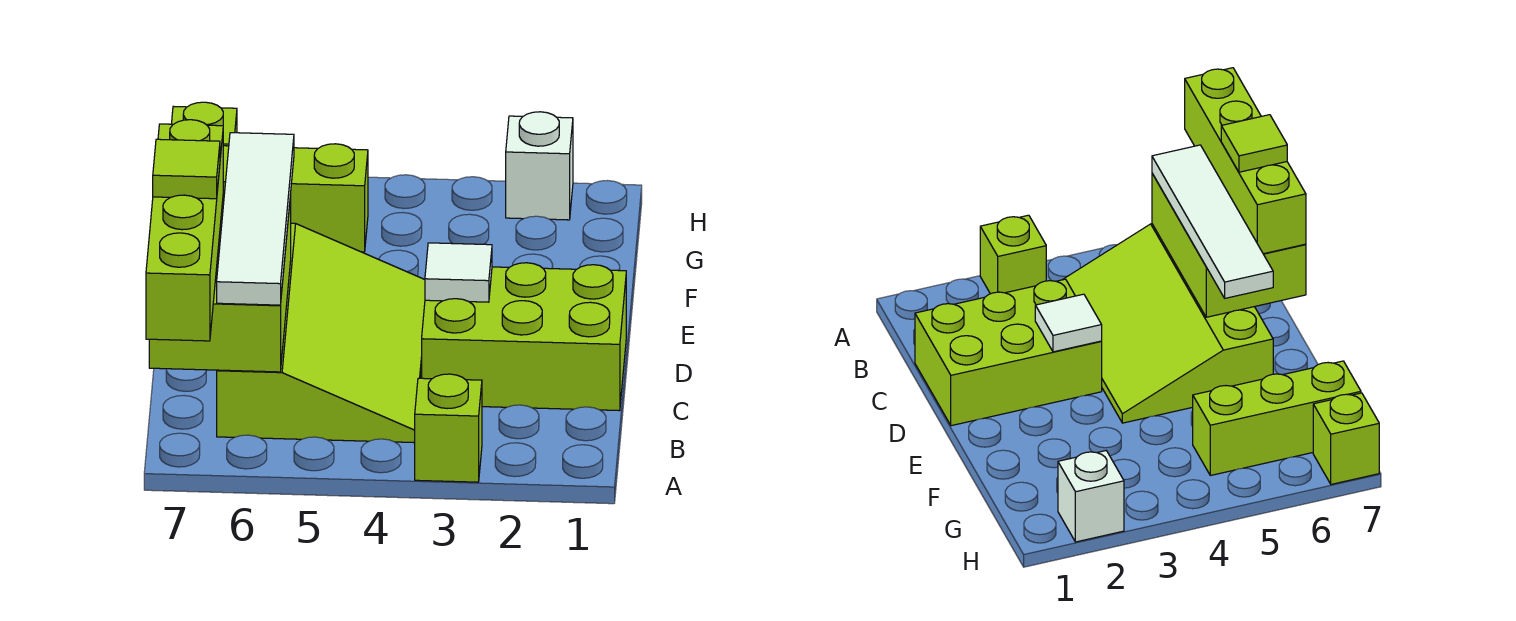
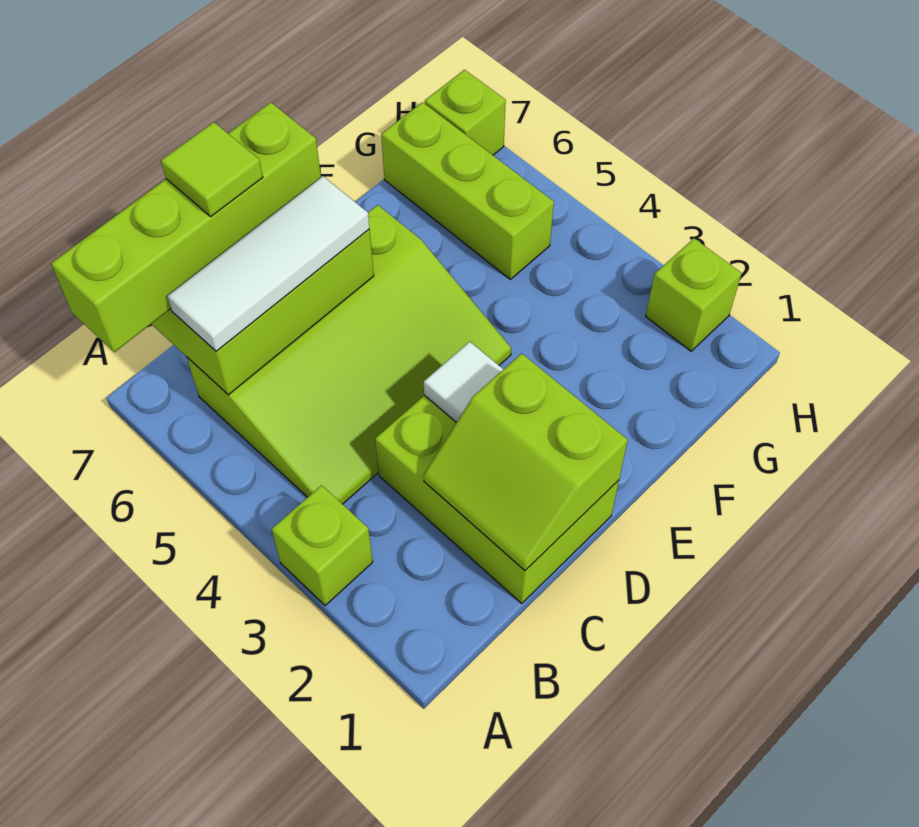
white tile B6:E6 level 3 -> white tile B6:D6 level 3
none -> lime slope C1:D2 level 2 top D
white brick H2 level 1 -> lime brick H2 level 1

